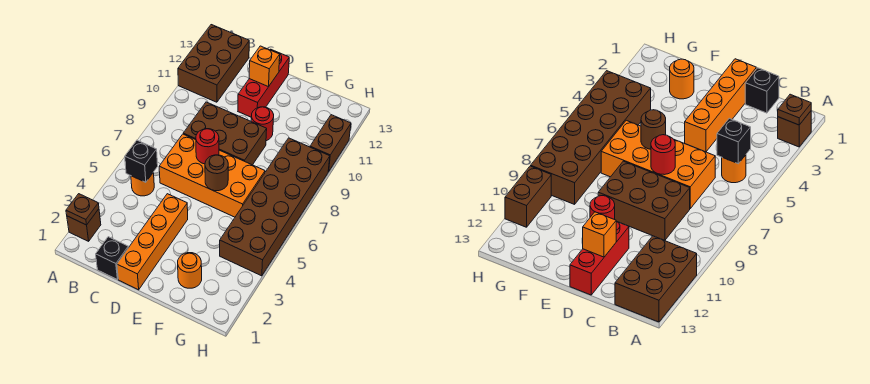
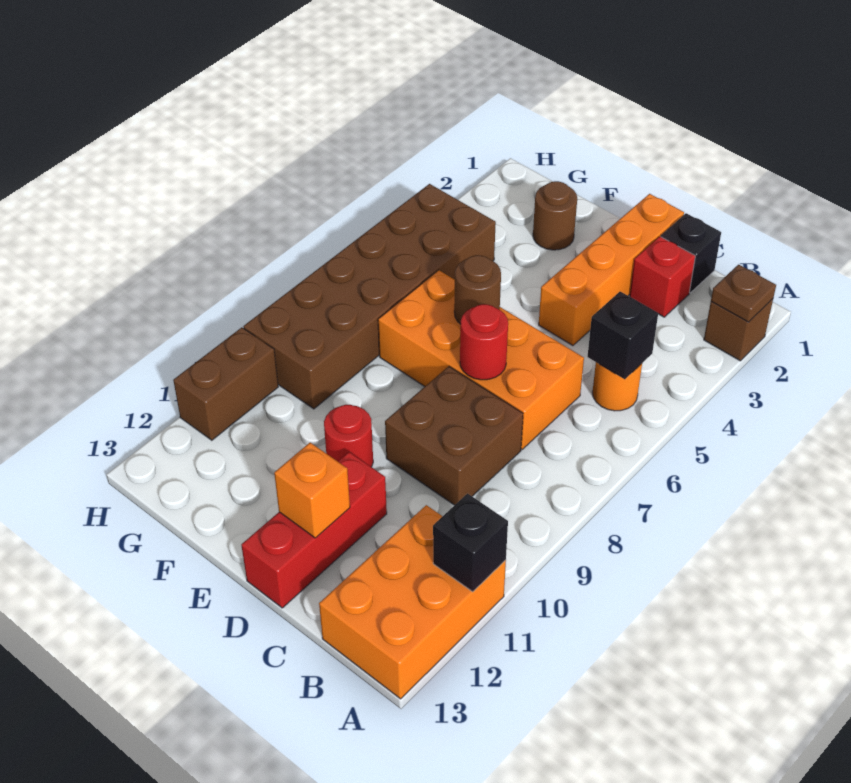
brown brick A11:B13 level 1 -> orange brick A11:B13 level 1
none -> black brick A11 level 2
none -> red brick C2 level 1
brown brick C8:E9 level 1 -> brown brick C8:D9 level 1
orange round brick F2 level 1 -> brown round brick F2 level 1

